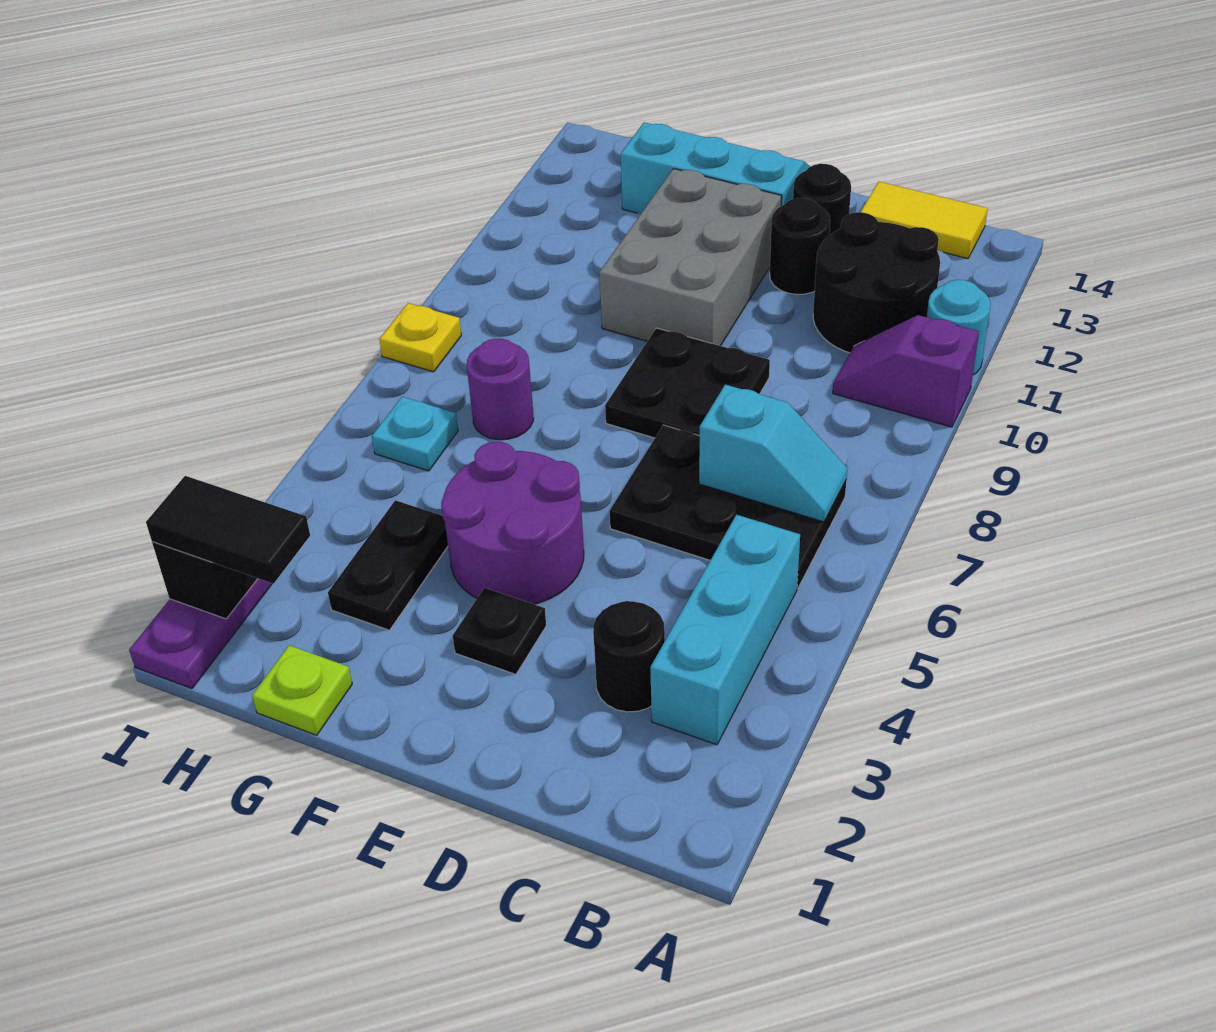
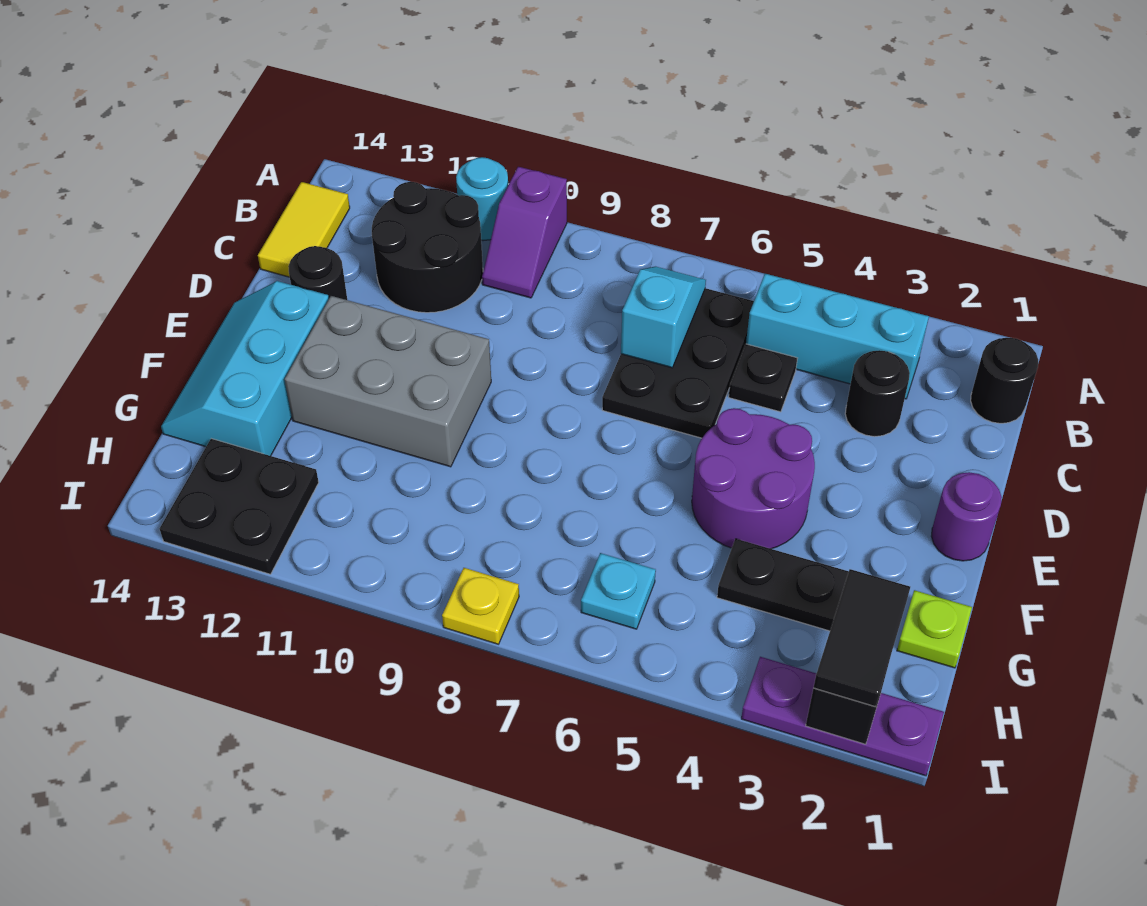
black plate D8:E9 level 1 -> black plate H12:I13 level 1
black round brick D12 level 1 -> black round brick B1 level 1
black plate E3 level 1 -> black plate C5 level 1
purple round brick G7 level 1 -> purple round brick E1 level 1

